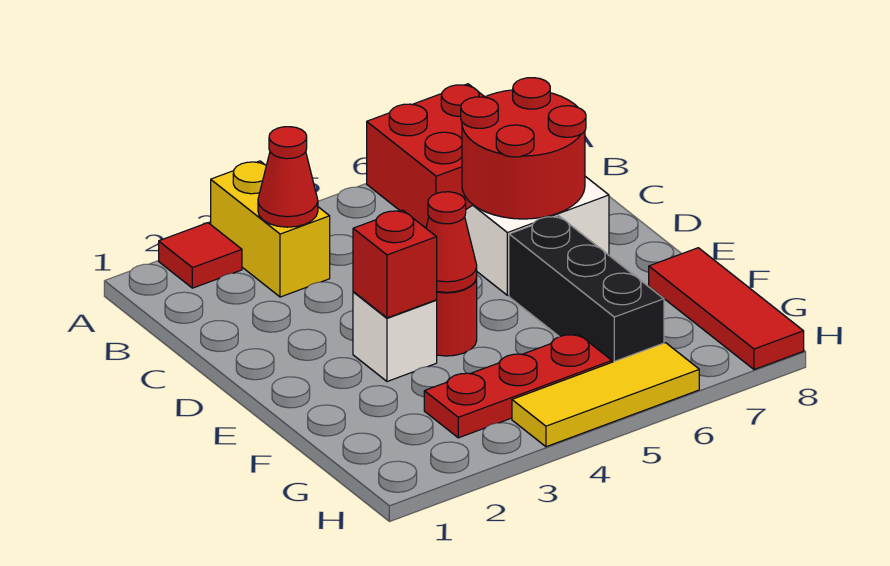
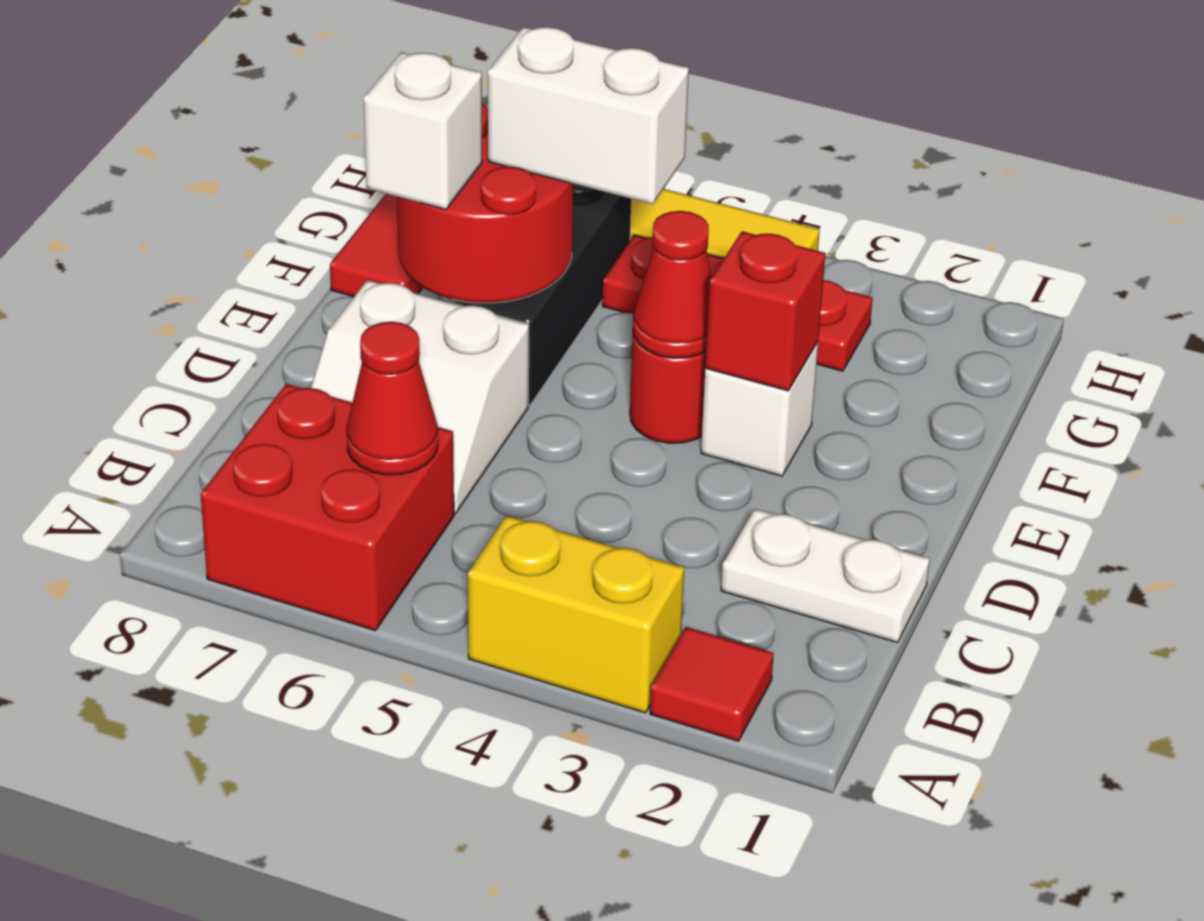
yellow brick A3:B3 level 1 -> yellow brick A3:A4 level 1
red cone B3 level 2 -> red cone B6 level 2
none -> white plate C1:C2 level 1
red round brick C6:D7 level 2 -> red round brick E6:F7 level 2
none -> white brick E7 level 3
none -> white brick F5:F6 level 3

